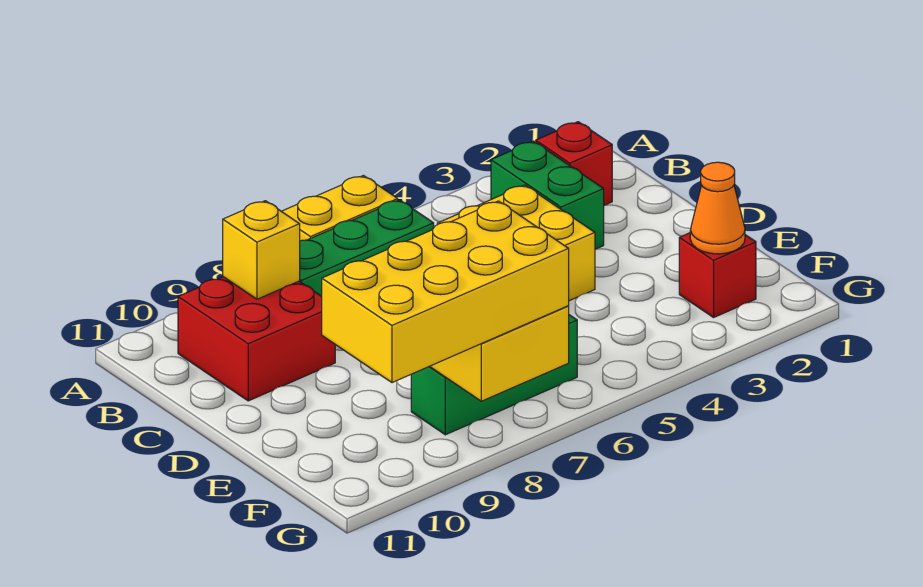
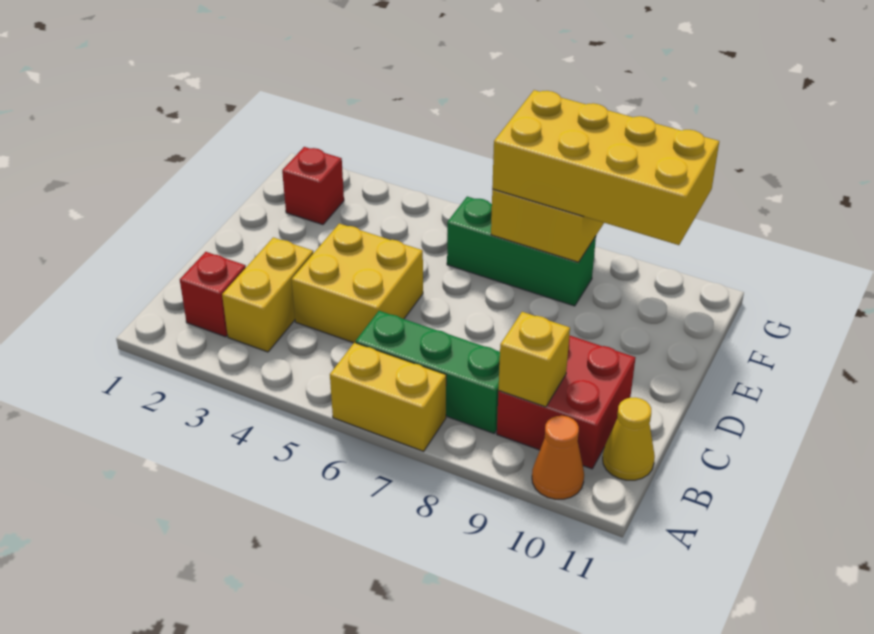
green brick B3:C3 level 1 -> yellow brick B3:C3 level 1
none -> yellow cone B11 level 1
orange cone F2 level 2 -> orange cone A10 level 1

